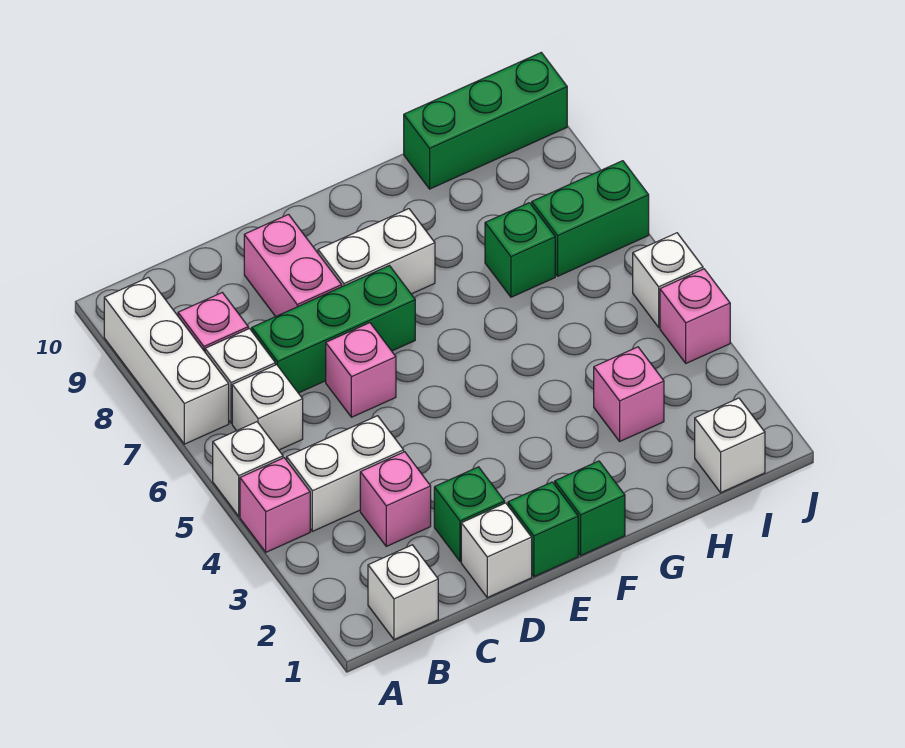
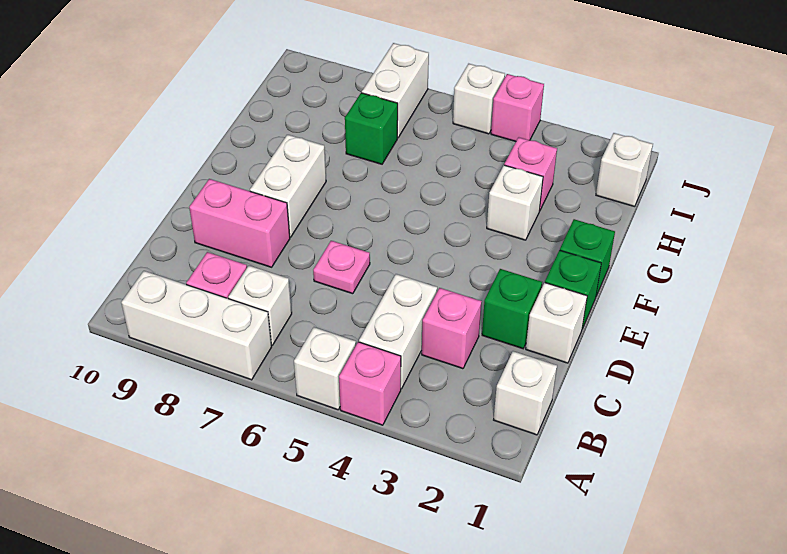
white brick B6 level 1 -> white brick G3 level 1
green brick C7:E7 level 1 -> none
pink brick D6 level 1 -> pink plate D6 level 1
green brick H10:J10 level 1 -> none
green brick I7:J7 level 1 -> white brick I7:J7 level 1

